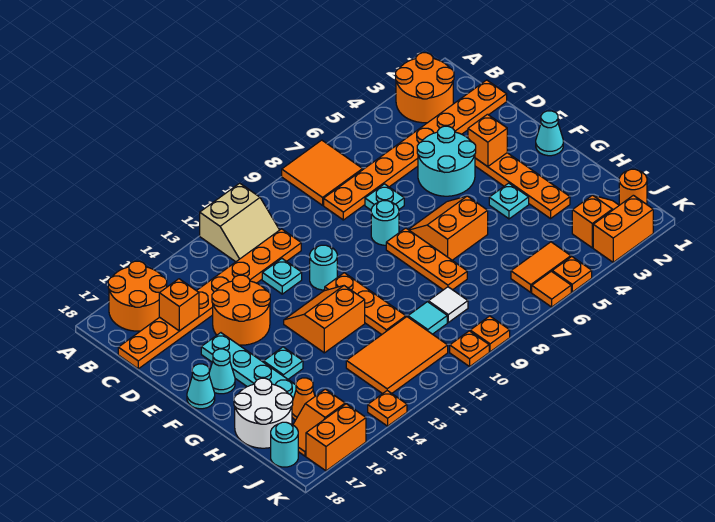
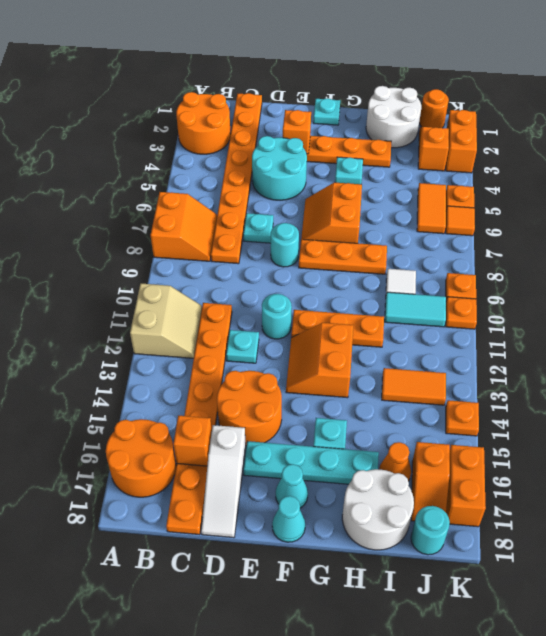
orange tile A7:B8 level 1 -> orange slope A7:B8 level 1 top A
none -> white slope D16:D18 level 1 top 16
cyan cone F1 level 1 -> cyan plate F1 level 1
none -> white round brick H1:I2 level 1
cyan tile I10 level 1 -> cyan tile I10:J10 level 1
orange tile I11:J13 level 1 -> orange tile I13:J13 level 1

